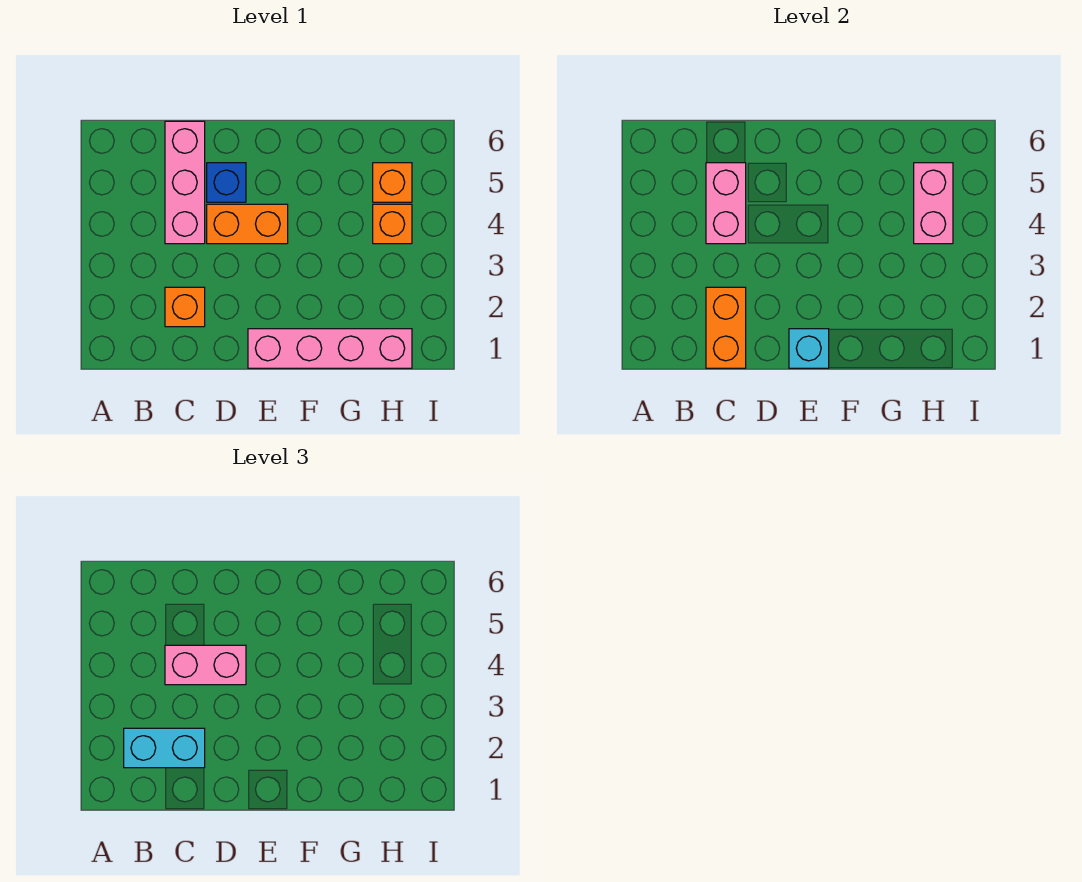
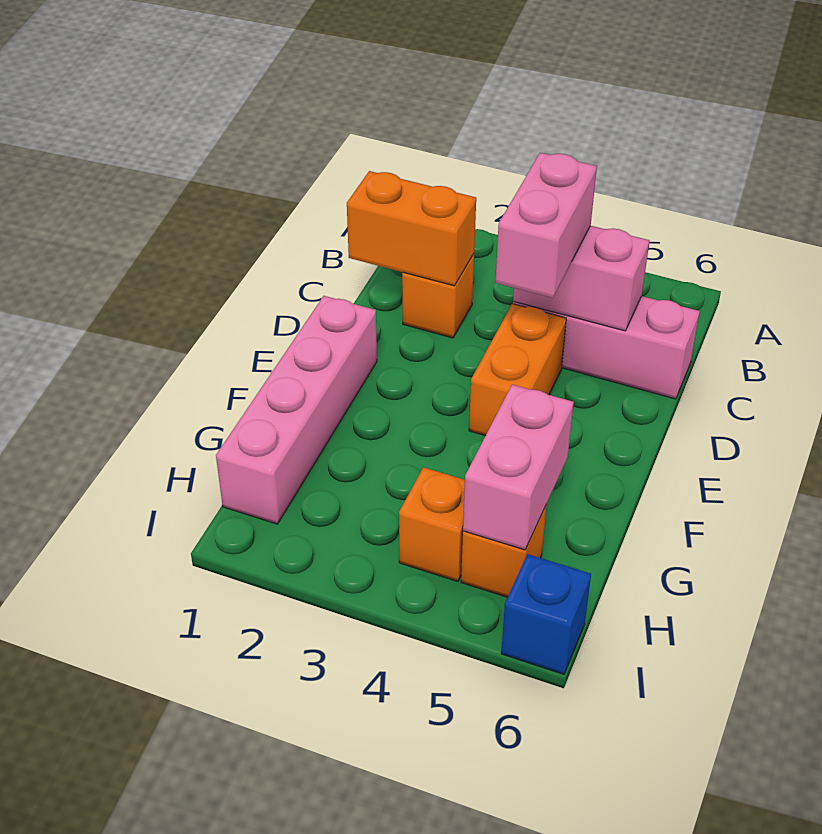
cyan brick B2:C2 level 3 -> none
blue brick D5 level 1 -> blue brick I6 level 1
cyan brick E1 level 2 -> none
pink brick H4:H5 level 2 -> pink brick G5:H5 level 2

